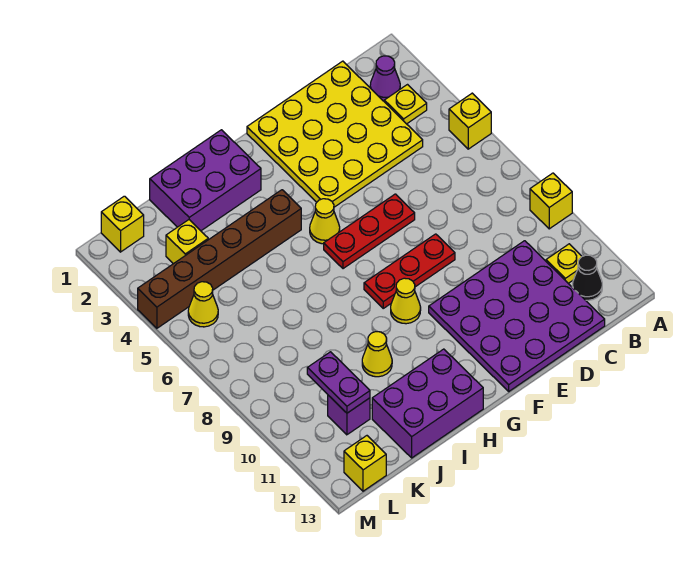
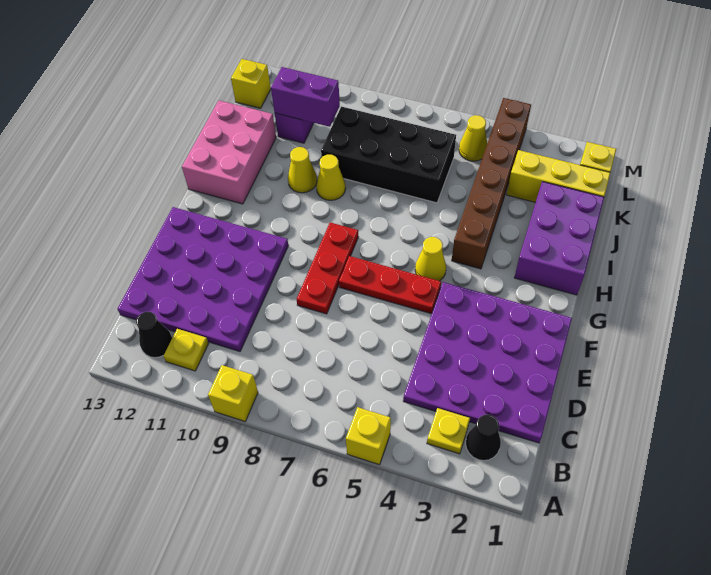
purple cone B2 level 1 -> black cone B2 level 1
yellow plate C1:F4 level 1 -> purple plate C1:F4 level 1
red plate E6:G6 level 1 -> red plate F5:F7 level 1
yellow cone G9 level 1 -> yellow cone I9 level 1
purple brick H12:J13 level 1 -> pink brick H12:J13 level 1
none -> black brick J6:K9 level 1
yellow brick K3 level 1 -> yellow brick K1:K3 level 1
purple plate K10:K11 level 2 -> purple brick K10:K11 level 2

